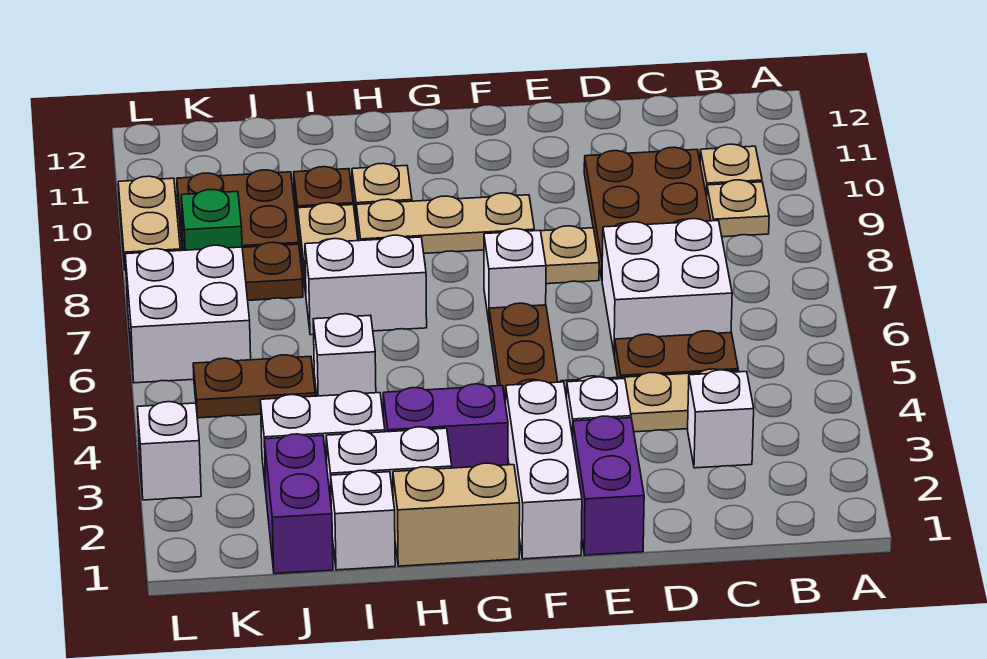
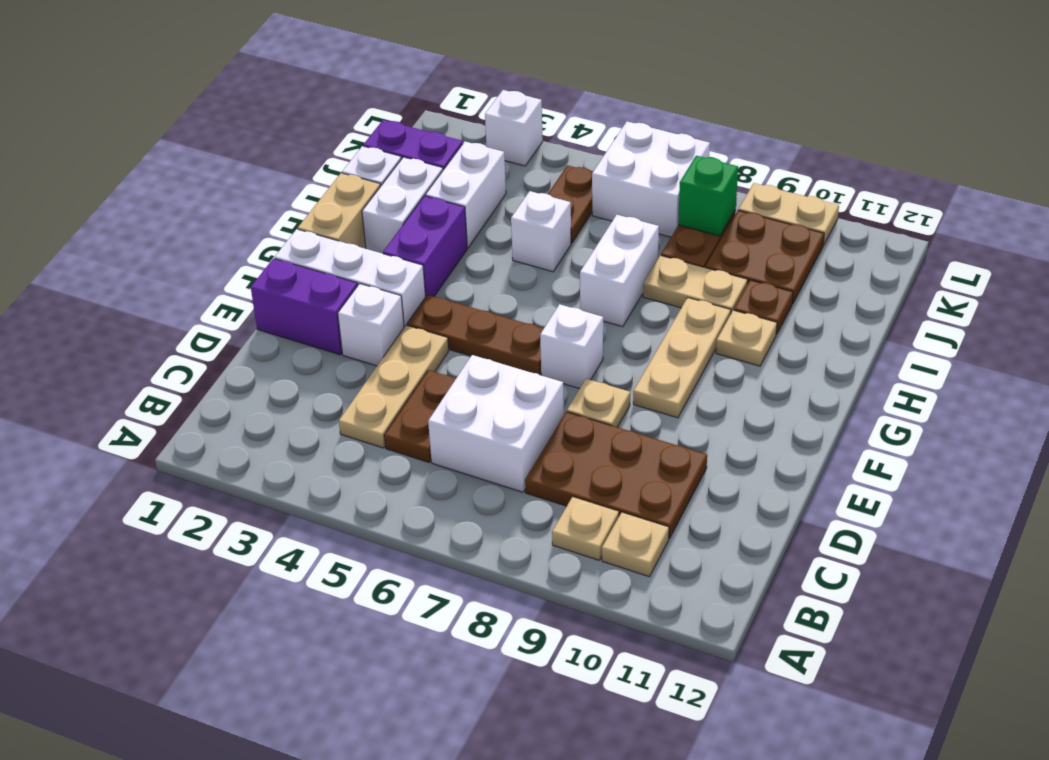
white brick C3 level 1 -> none

